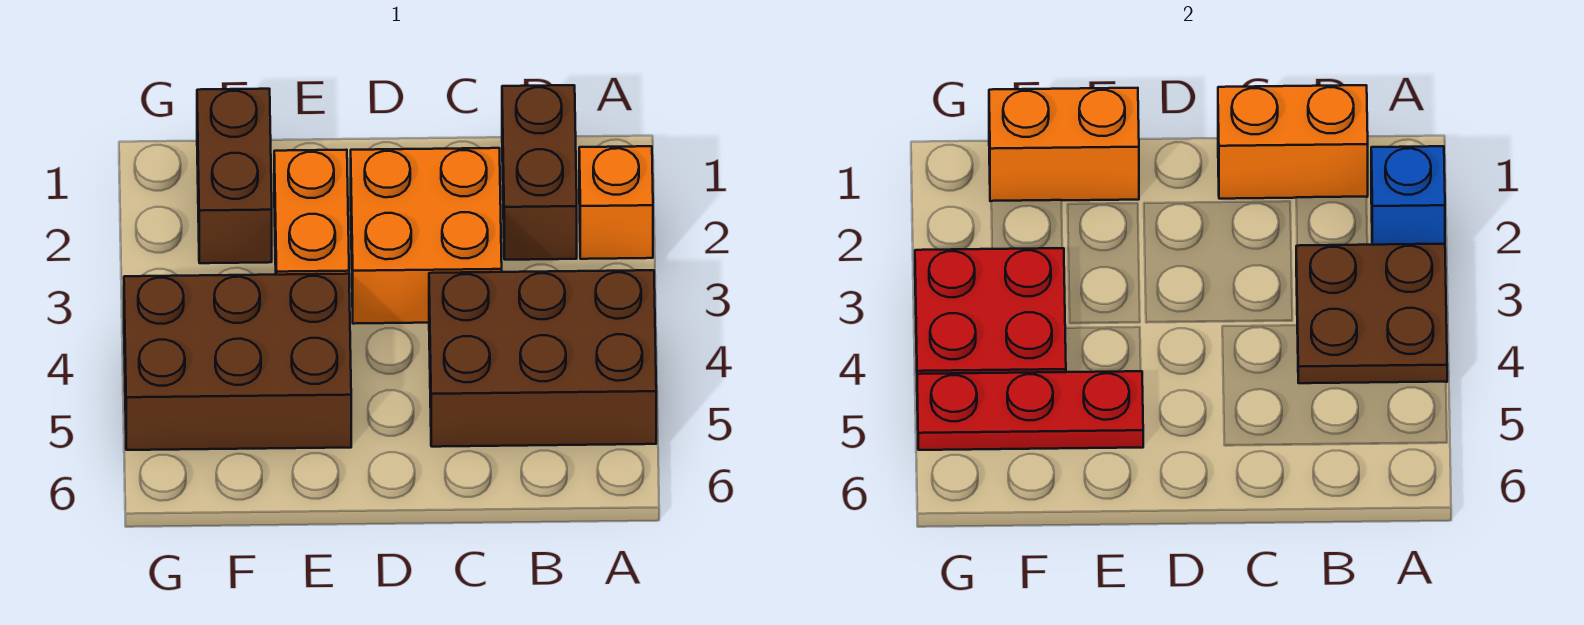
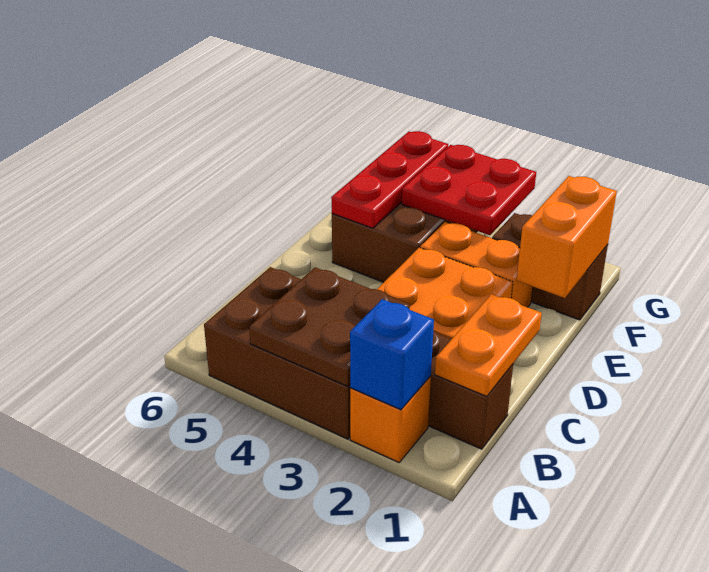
brown brick A4:C5 level 1 -> brown brick A3:B5 level 1
orange brick B1:C1 level 2 -> orange plate B1:C1 level 2

